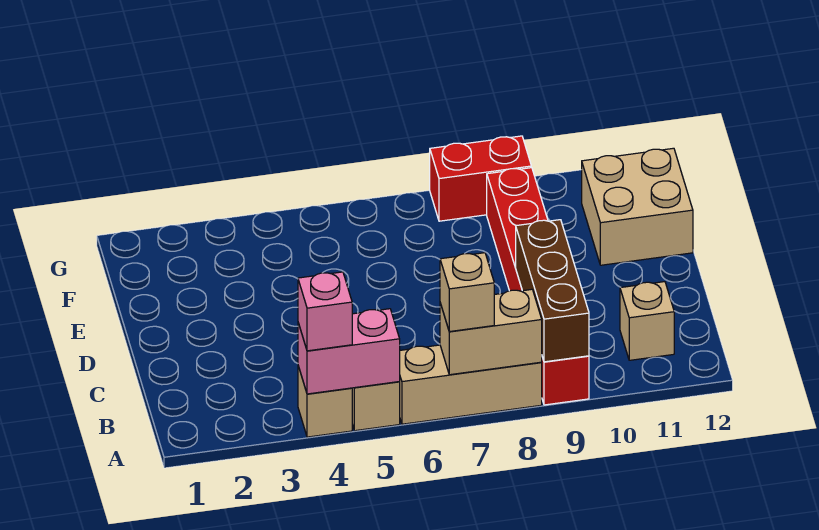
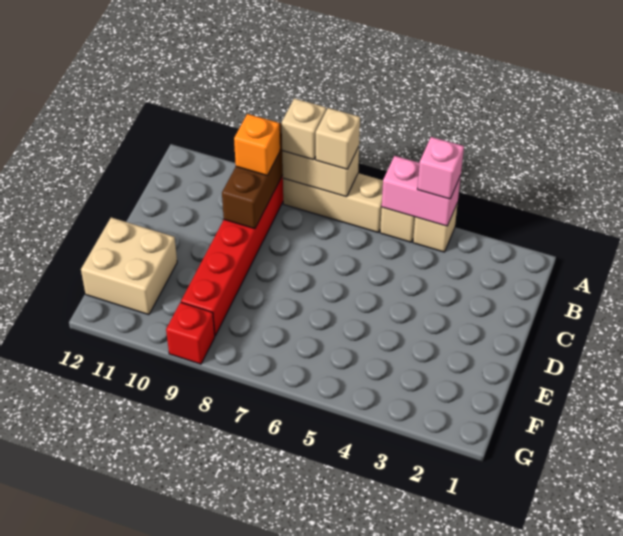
none -> orange brick B9 level 3
tan brick B11 level 1 -> tan brick A8 level 3
red brick G8:G9 level 1 -> red brick G9 level 1

